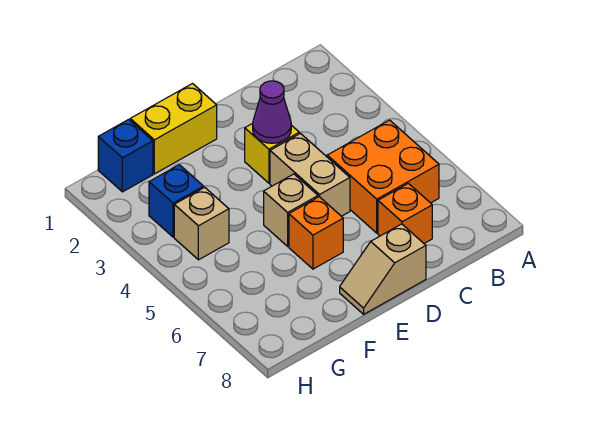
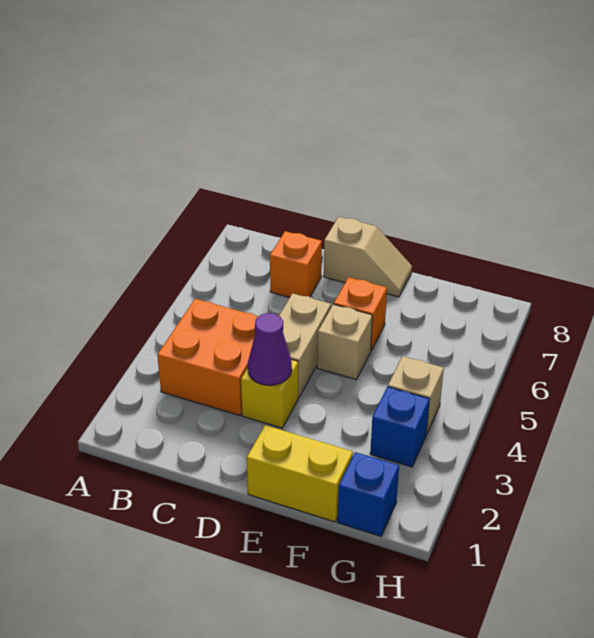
orange brick B5:C6 level 1 -> orange brick B3:C4 level 1

